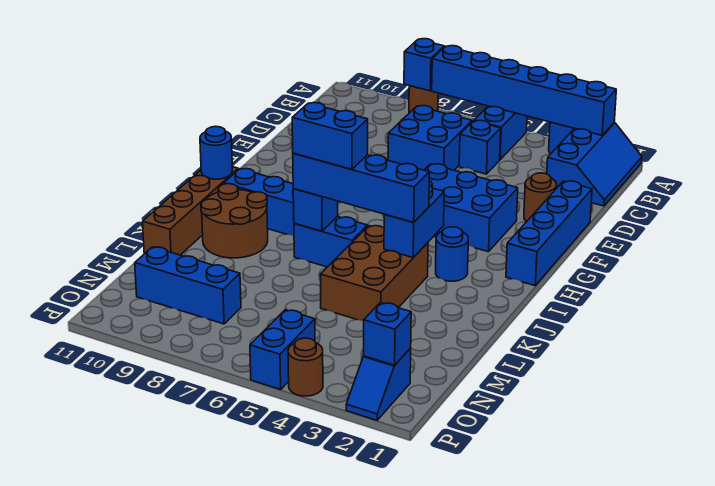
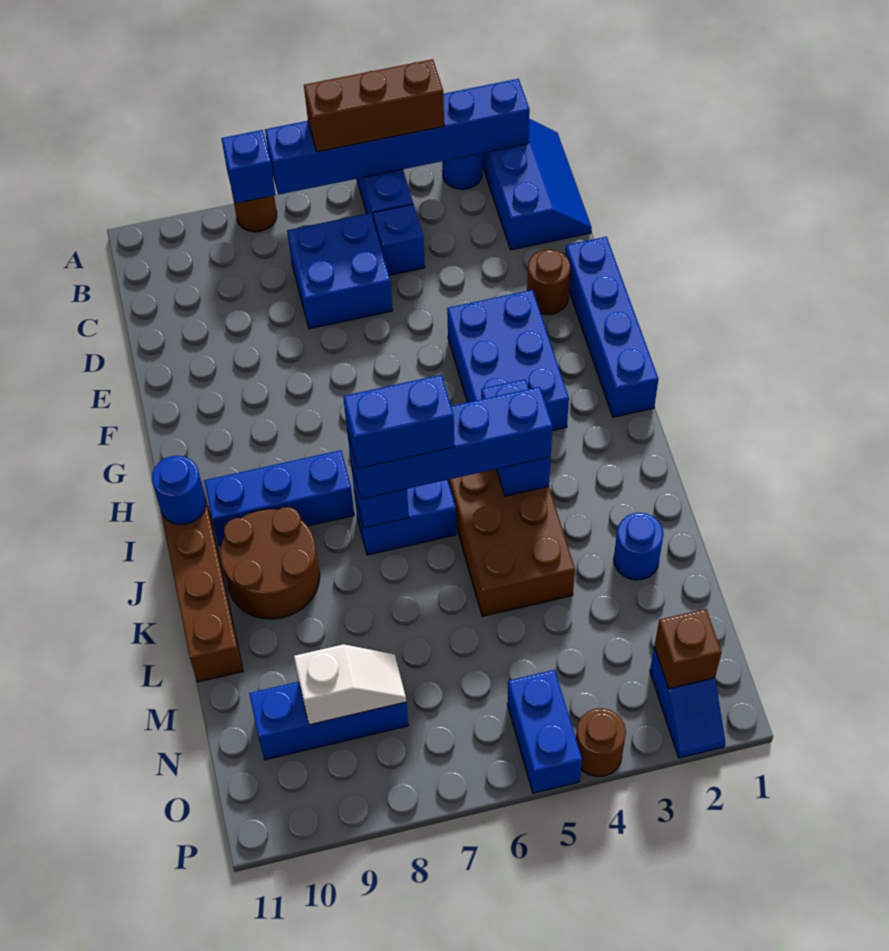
none -> brown brick A4:A6 level 3
blue brick F3:G5 level 1 -> blue brick F3:H4 level 1
blue round brick I3 level 1 -> blue round brick L2 level 1
none -> white slope N8:N9 level 2 top 9
blue brick O2 level 2 -> brown brick O2 level 2

